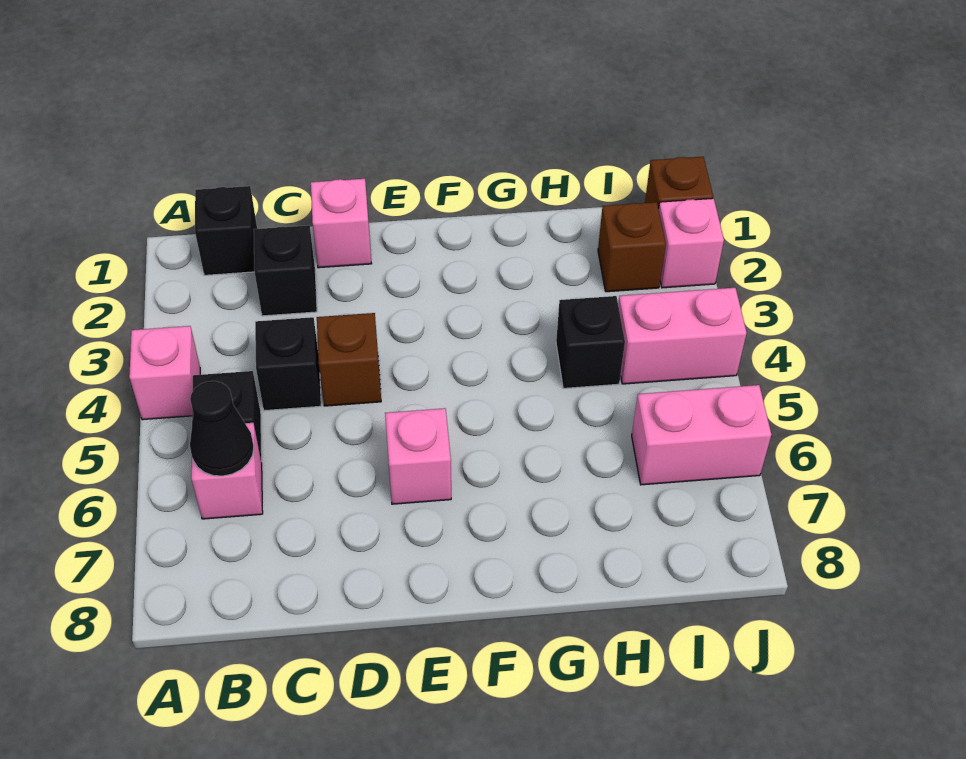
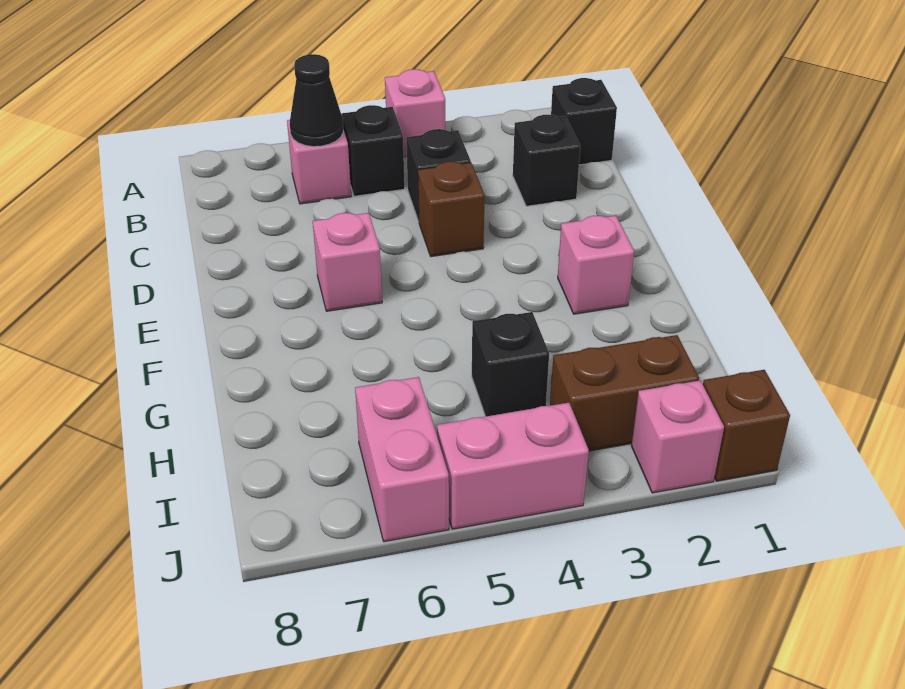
pink brick D1 level 1 -> pink brick F2 level 1
brown brick I2 level 1 -> brown brick I2:I3 level 1
pink brick I4:J4 level 1 -> pink brick J4:J5 level 1

